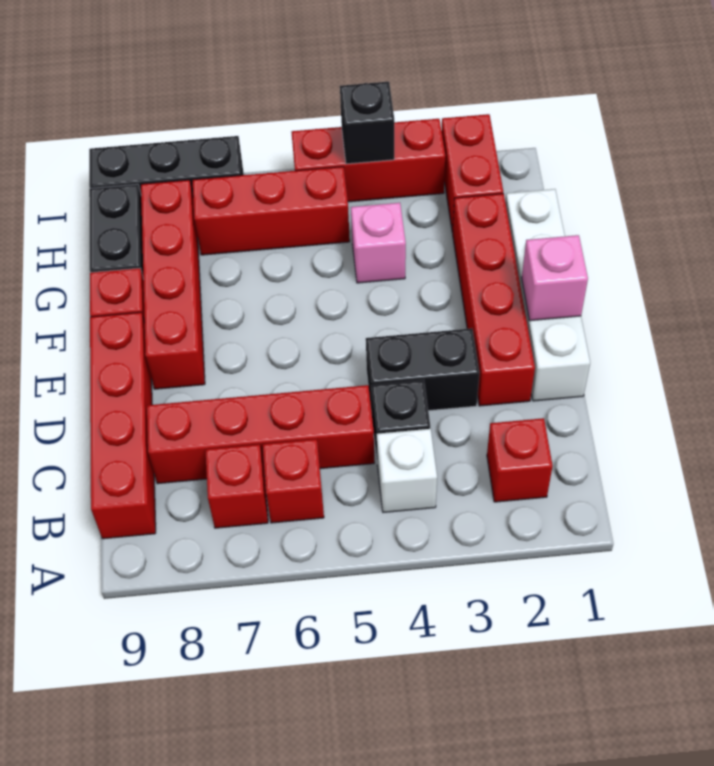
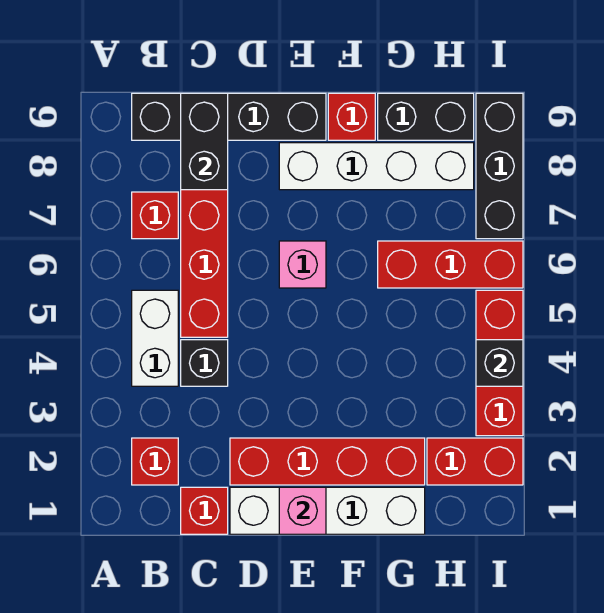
white brick B4 level 1 -> white brick B4:B5 level 1
red brick B6 level 1 -> red brick C1 level 1
red brick B9:E9 level 1 -> black brick B9:E9 level 1
black brick D3:D4 level 1 -> black brick C8:C9 level 2
red brick E8:H8 level 1 -> white brick E8:H8 level 1
pink brick G4 level 1 -> pink brick E6 level 1
red brick H5:H7 level 1 -> red brick G6:I6 level 1

